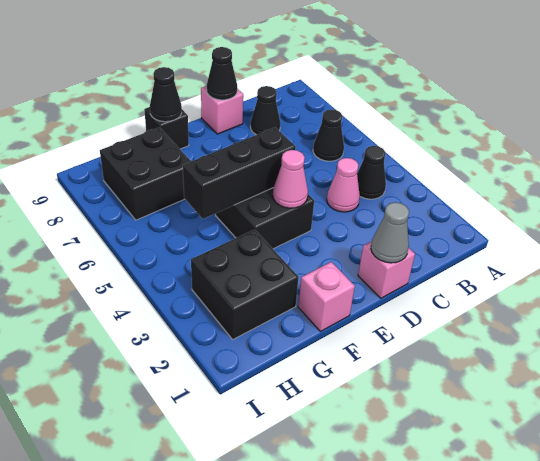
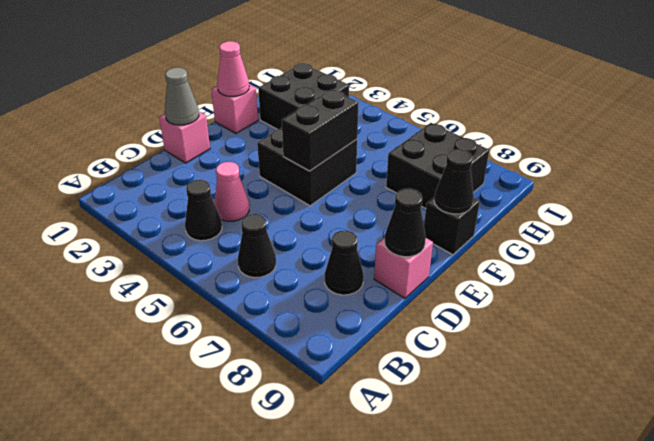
pink cone E4 level 2 -> pink cone F1 level 2
black brick E5:G5 level 2 -> black brick E5:F5 level 2

